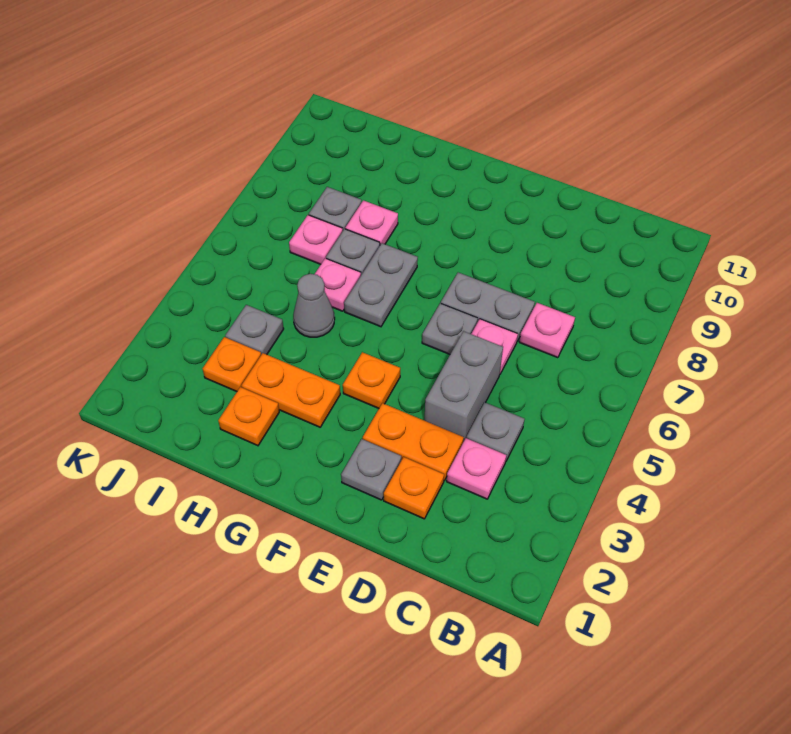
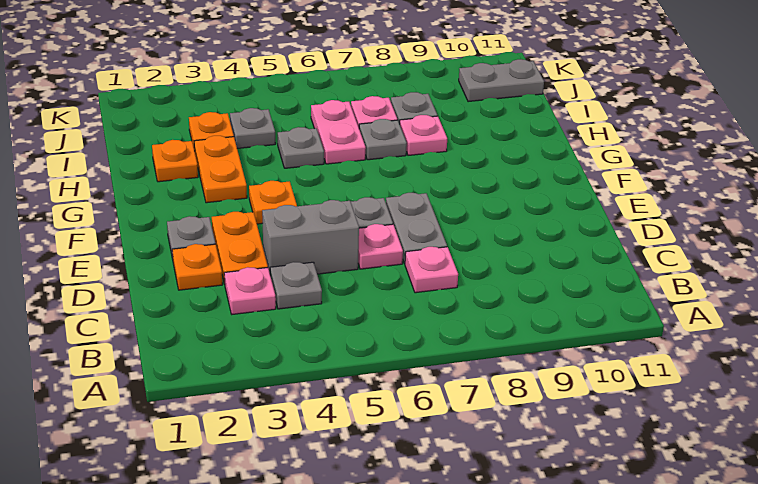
grey plate G6:G7 level 1 -> grey plate J10:J11 level 1
grey cone H5 level 1 -> grey plate H5 level 1
pink plate H6 level 1 -> pink plate H6:I6 level 1

